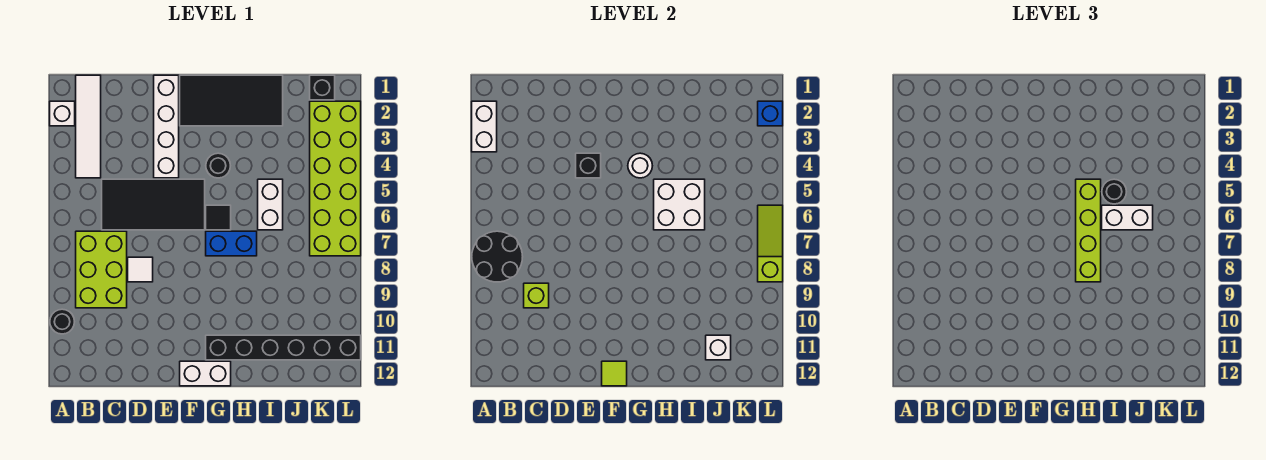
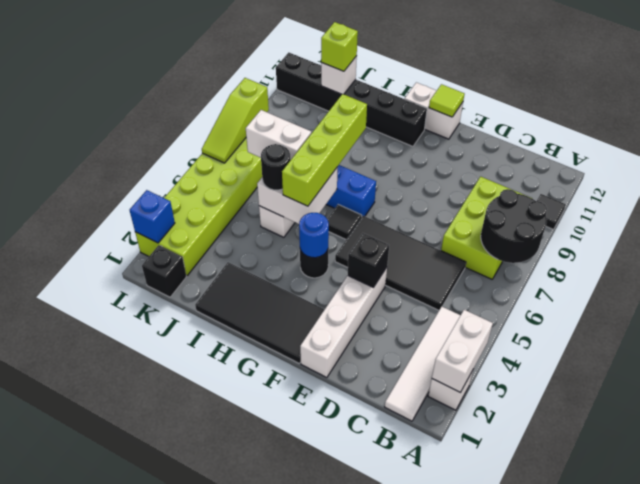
black round brick A10 level 1 -> black tile A10 level 1
lime brick C9 level 2 -> lime brick J11 level 3
white tile D8 level 1 -> none
white round brick G4 level 2 -> blue round brick G4 level 2

